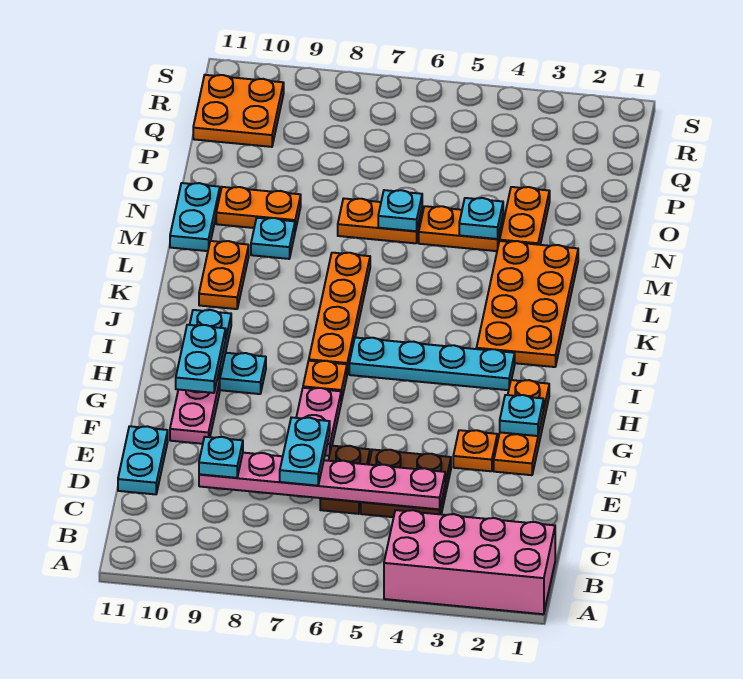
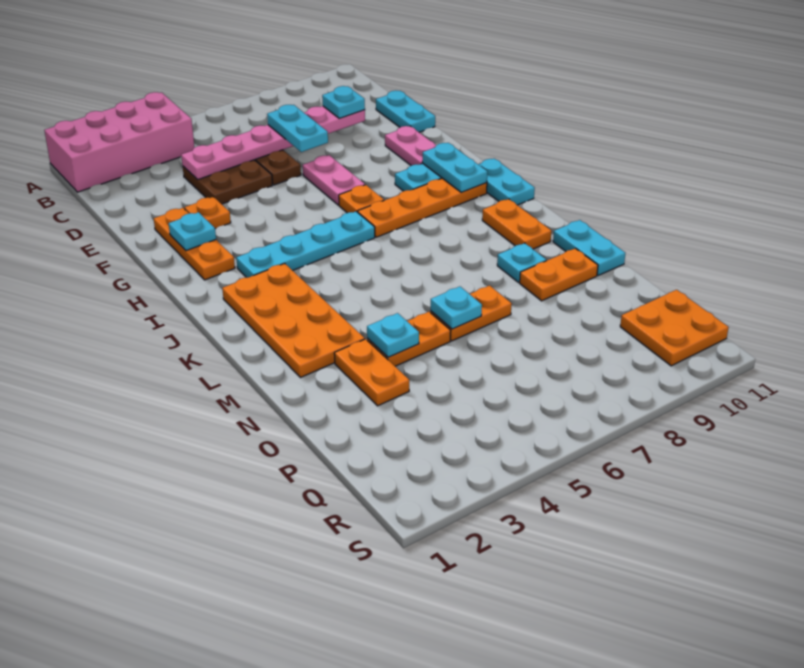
cyan plate G10:H10 level 3 -> cyan plate I11:J11 level 1
orange plate I7:L7 level 1 -> orange plate I7:I10 level 1

